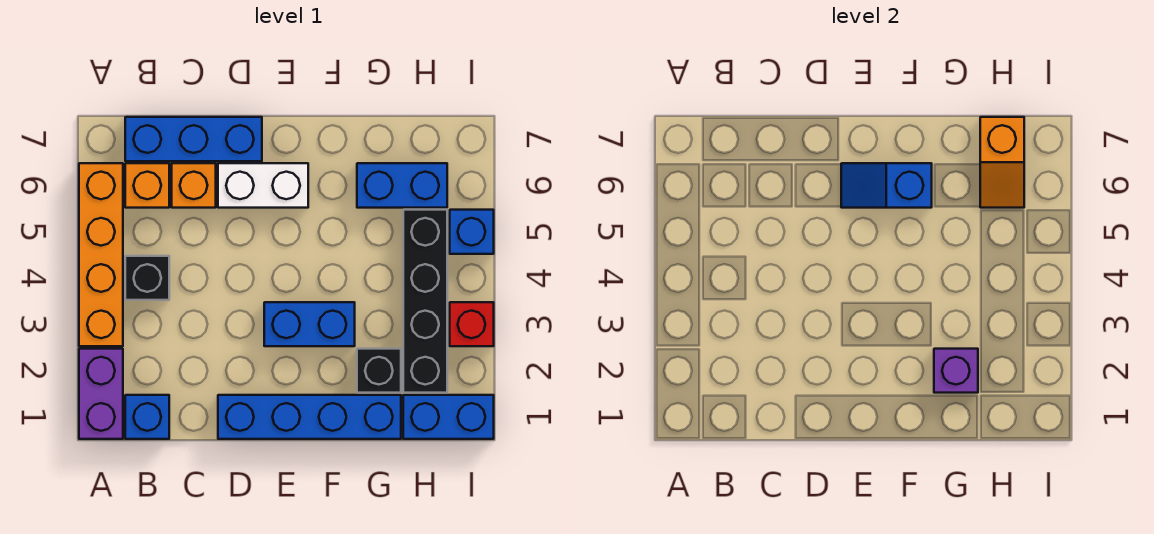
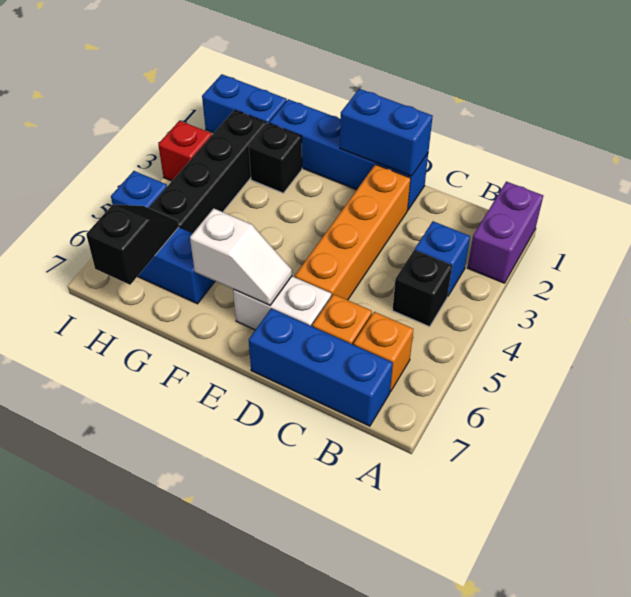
orange brick A3:A6 level 1 -> orange brick D2:D5 level 1
blue brick B1 level 1 -> blue brick B3 level 1
blue brick E3:F3 level 1 -> blue brick D1:E1 level 2
blue slope E6:F6 level 2 top F -> white slope E6:F6 level 2 top F
purple brick G2 level 2 -> none
orange slope H6:H7 level 2 top 7 -> black slope H6:H7 level 2 top 7

